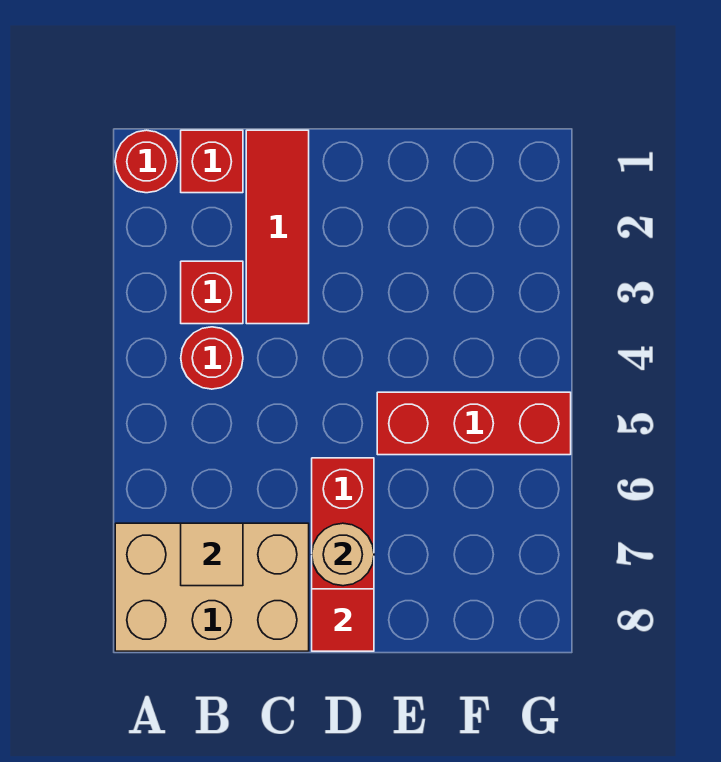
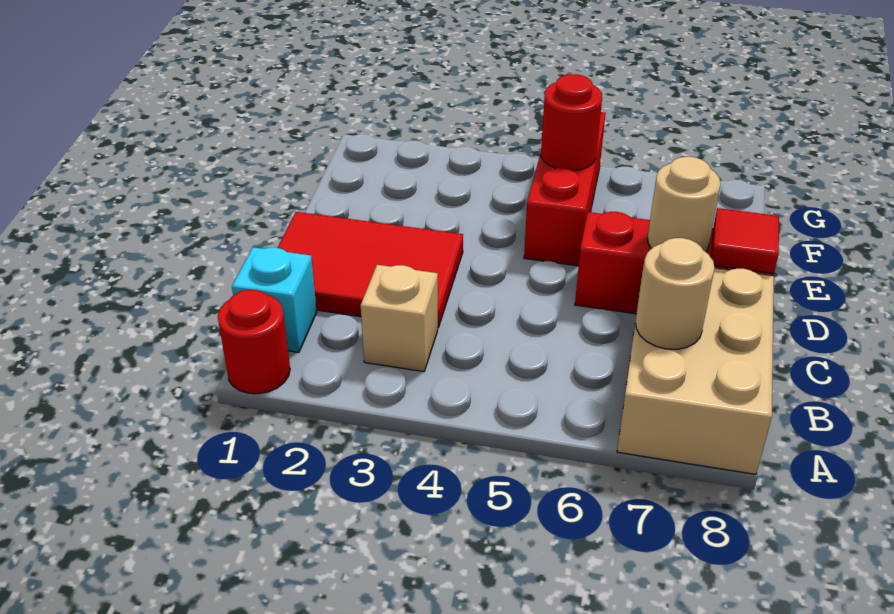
red brick B1 level 1 -> cyan brick B1 level 1
red brick B3 level 1 -> tan brick B3 level 1
red round brick B4 level 1 -> red round brick F5 level 2
tan tile B7 level 2 -> tan round brick B7 level 2
red tile C1:C3 level 1 -> red tile C1:D3 level 1

